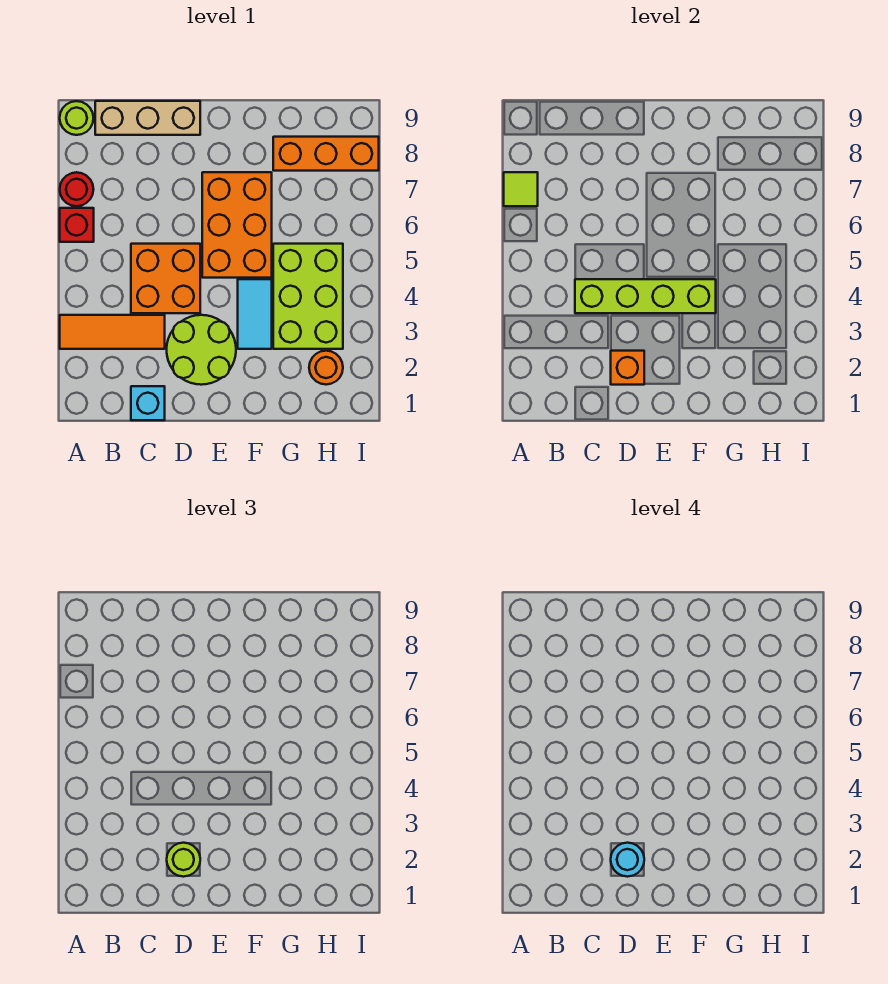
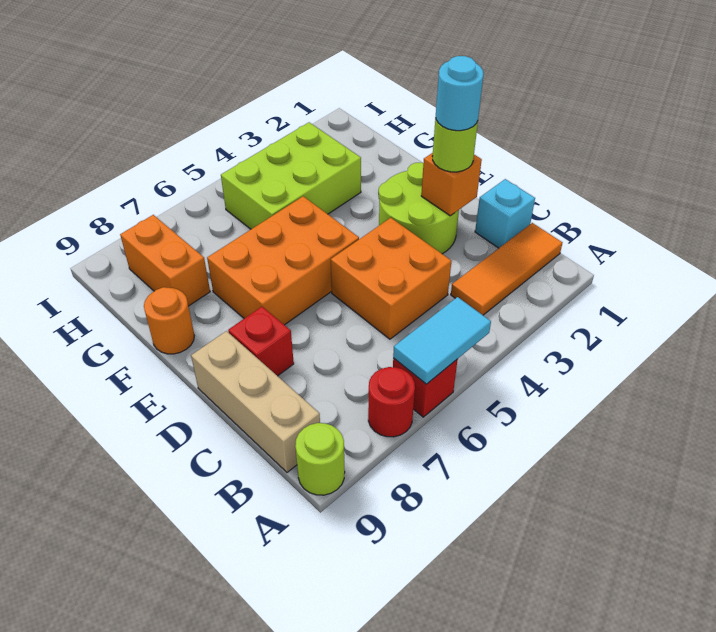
orange tile A3:C3 level 1 -> orange tile B1:B3 level 1
lime tile A7 level 2 -> none
lime brick C4:F4 level 2 -> none
none -> red brick D8 level 1
cyan tile F3:F4 level 1 -> cyan tile A5:A6 level 2
orange brick G8:I8 level 1 -> orange brick G8:H8 level 1
orange round brick H2 level 1 -> orange round brick F9 level 1

